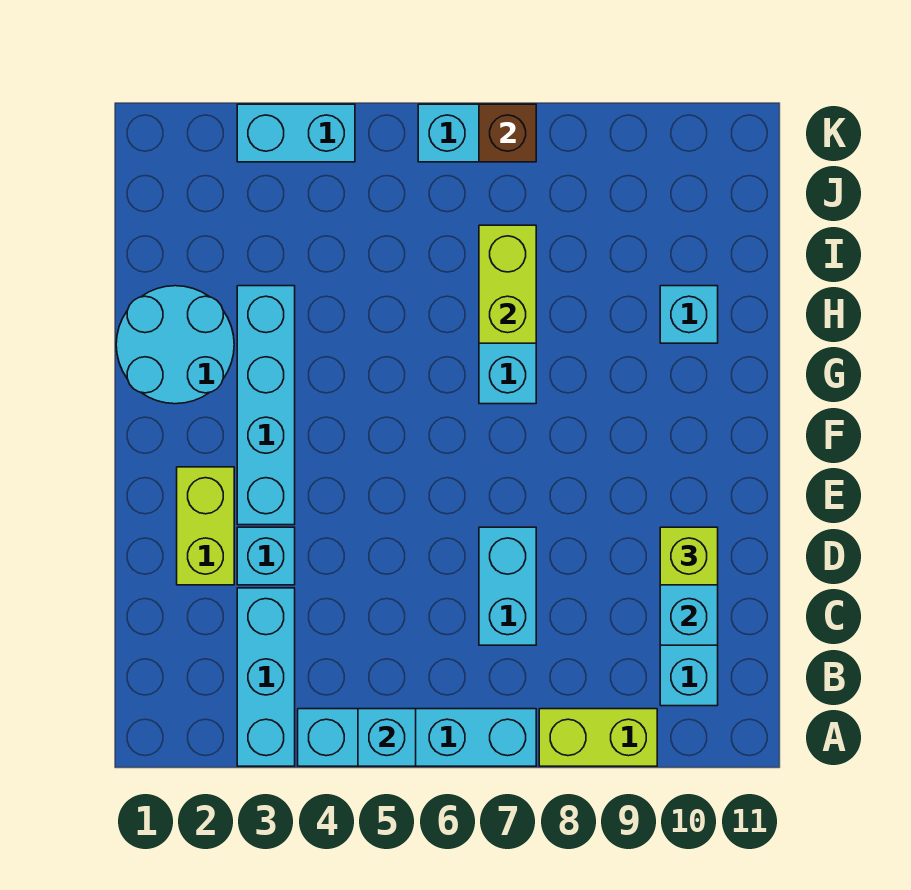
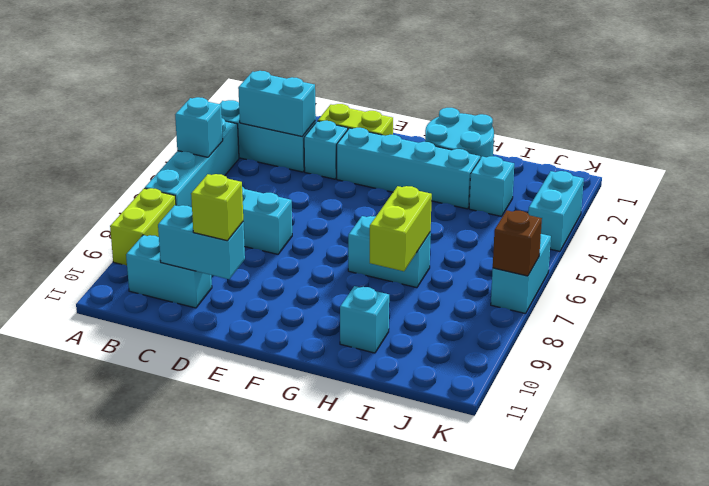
none -> cyan brick B3:C3 level 2
lime brick H7:I7 level 2 -> lime brick H7:H8 level 2
none -> cyan brick I3 level 1

